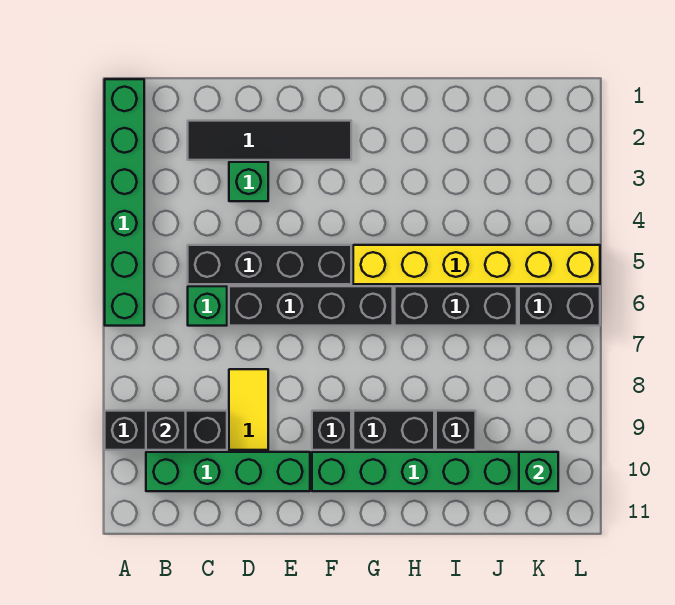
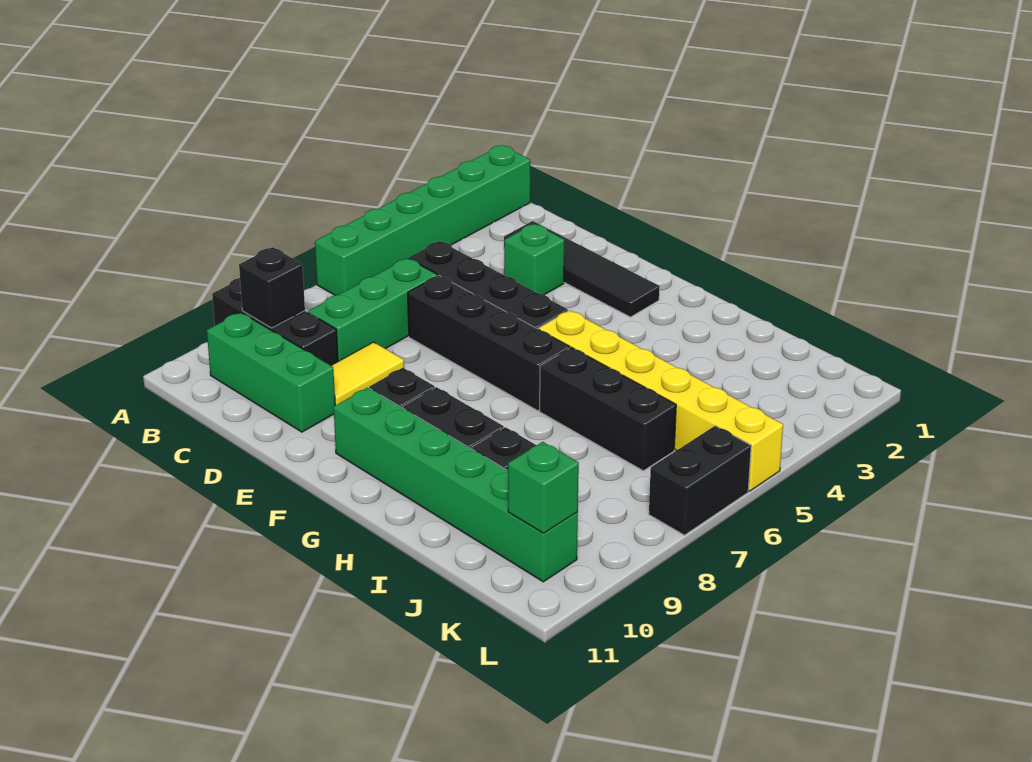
green brick B10:E10 level 1 -> green brick B10:D10 level 1
green brick C6 level 1 -> green brick C6:C8 level 1
black brick K6:L6 level 1 -> black brick L6:L7 level 1

